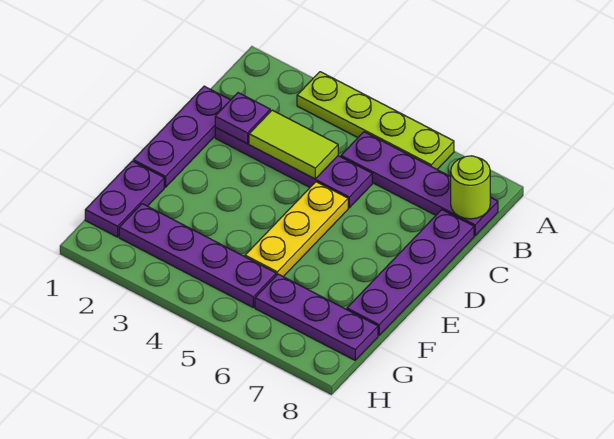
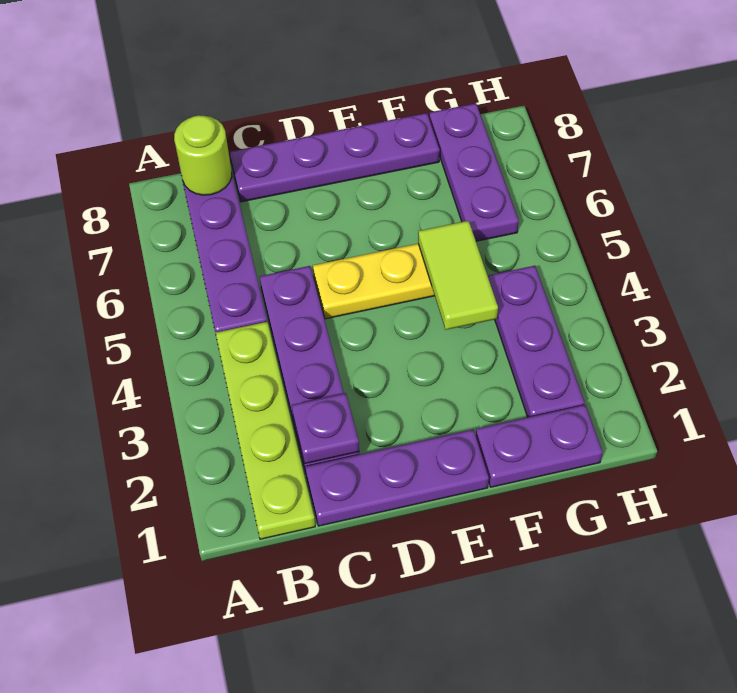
lime plate A3:A6 level 1 -> lime plate B1:B4 level 1
lime tile C3:C4 level 2 -> lime tile F4:F5 level 2
purple plate G2:G5 level 1 -> purple plate G2:G4 level 1

